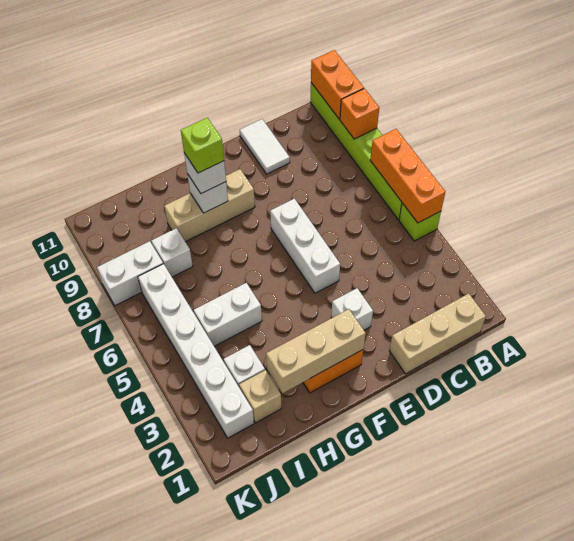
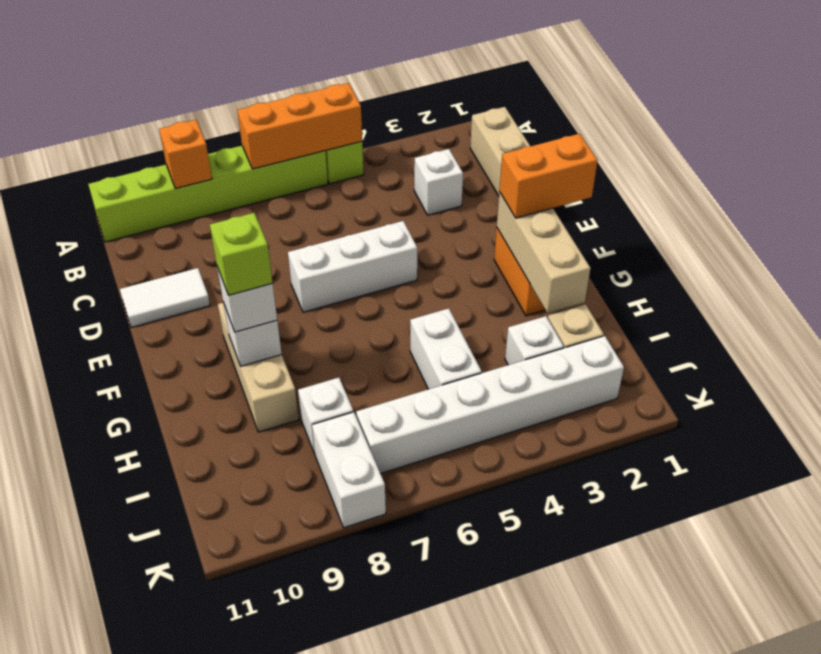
orange brick A10:A11 level 2 -> orange brick F1:F2 level 3
white brick E3 level 1 -> white brick C3 level 1

